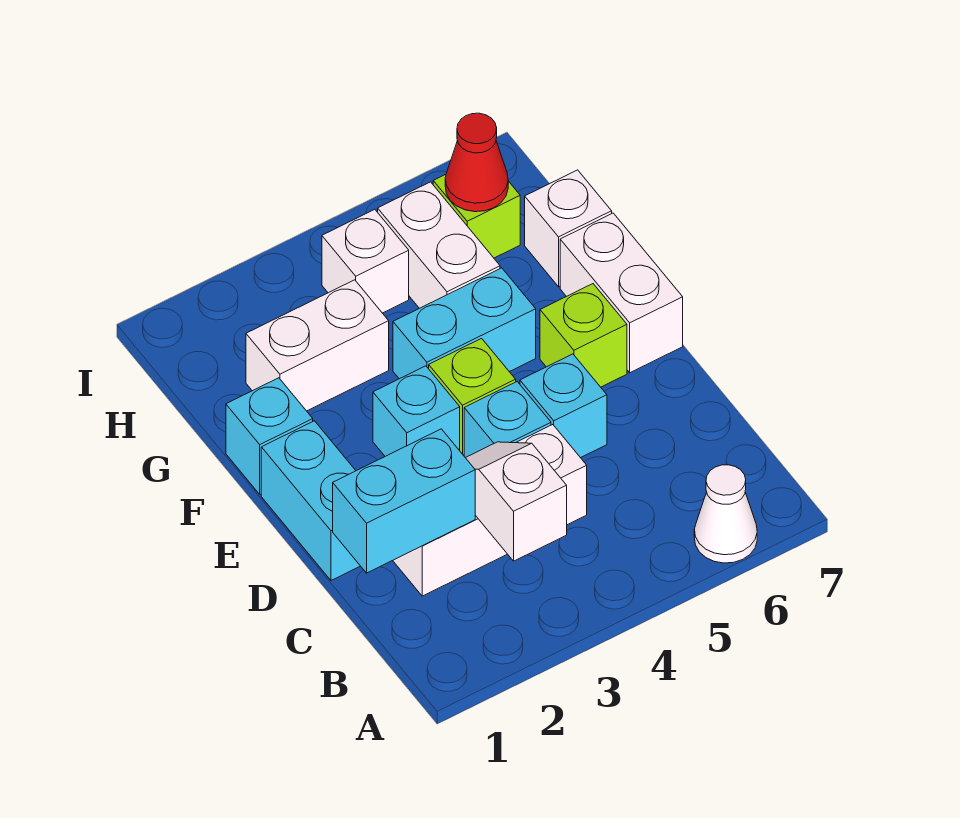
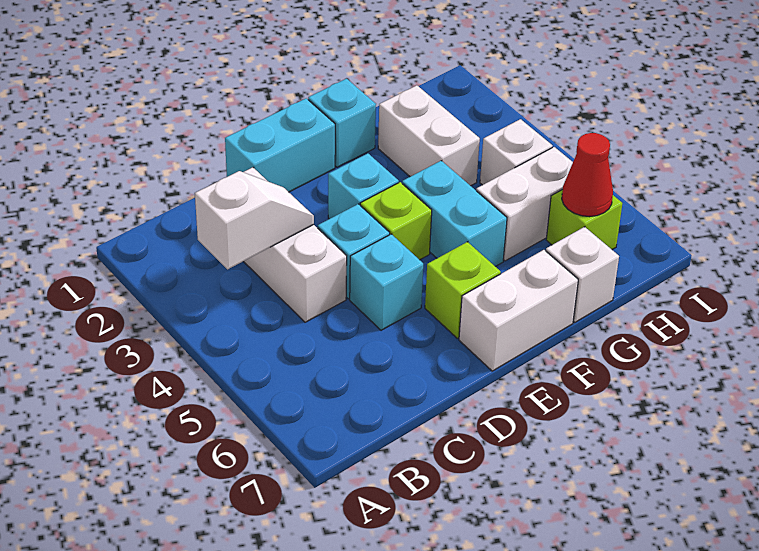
white cone A6 level 1 -> none
cyan brick C1:C2 level 2 -> none

